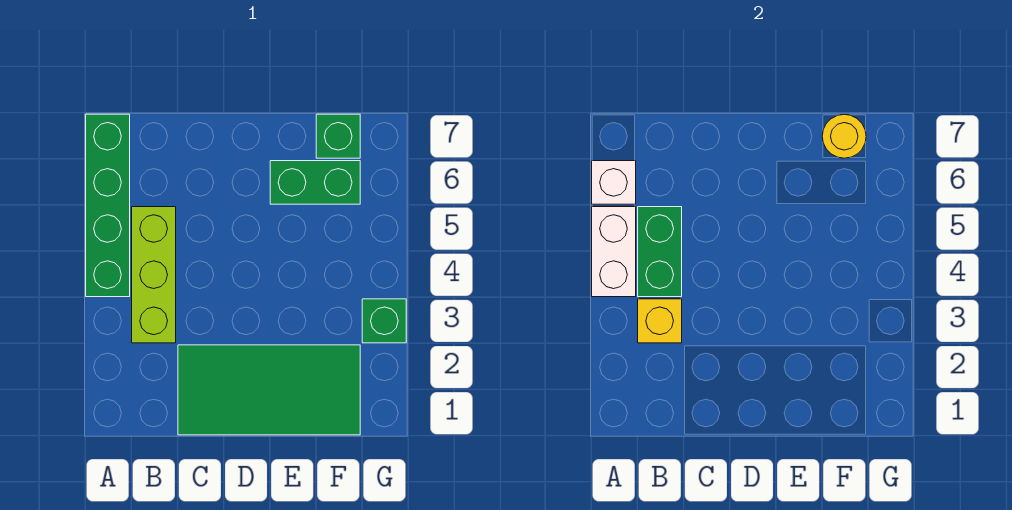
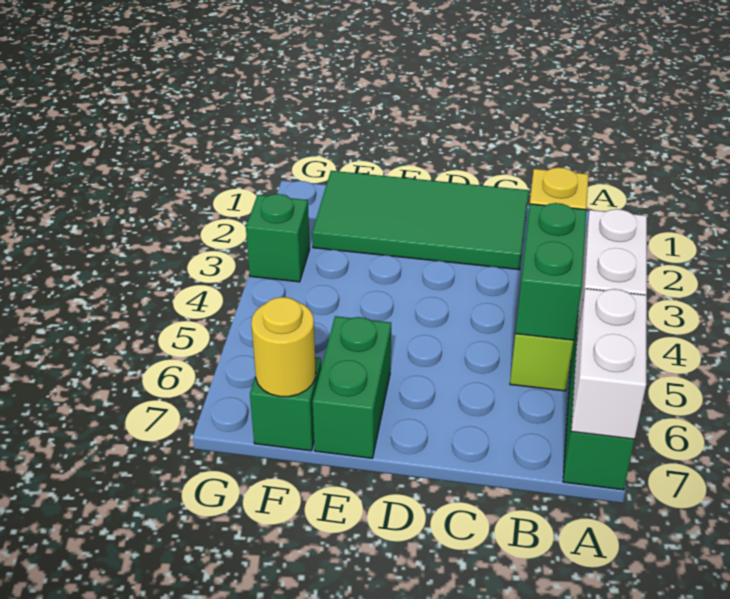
white brick A6 level 2 -> white brick A6:A7 level 2
green brick E6:F6 level 1 -> green brick E6:E7 level 1

